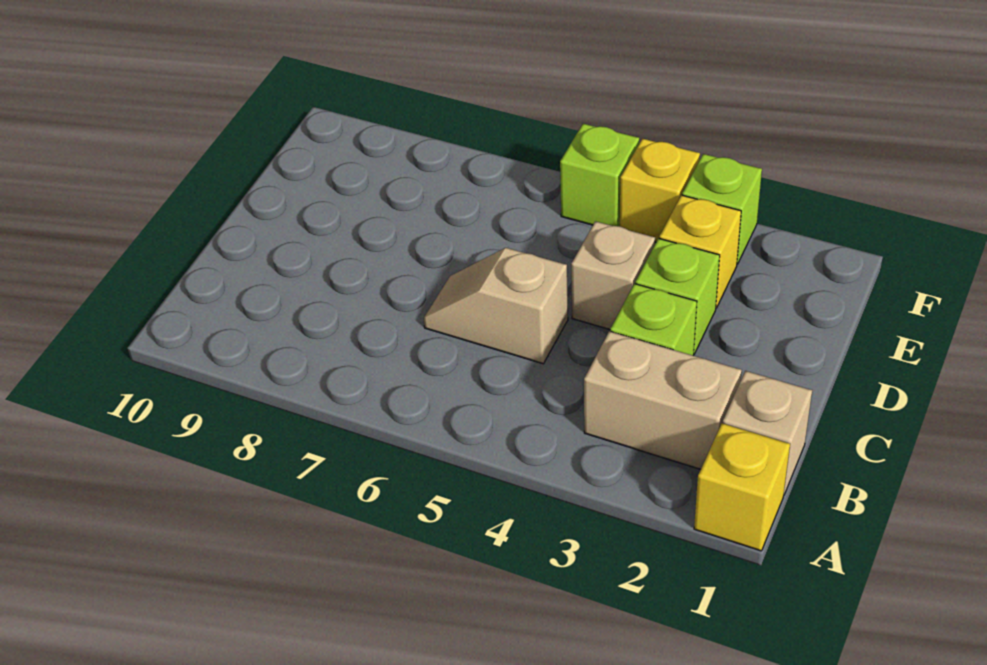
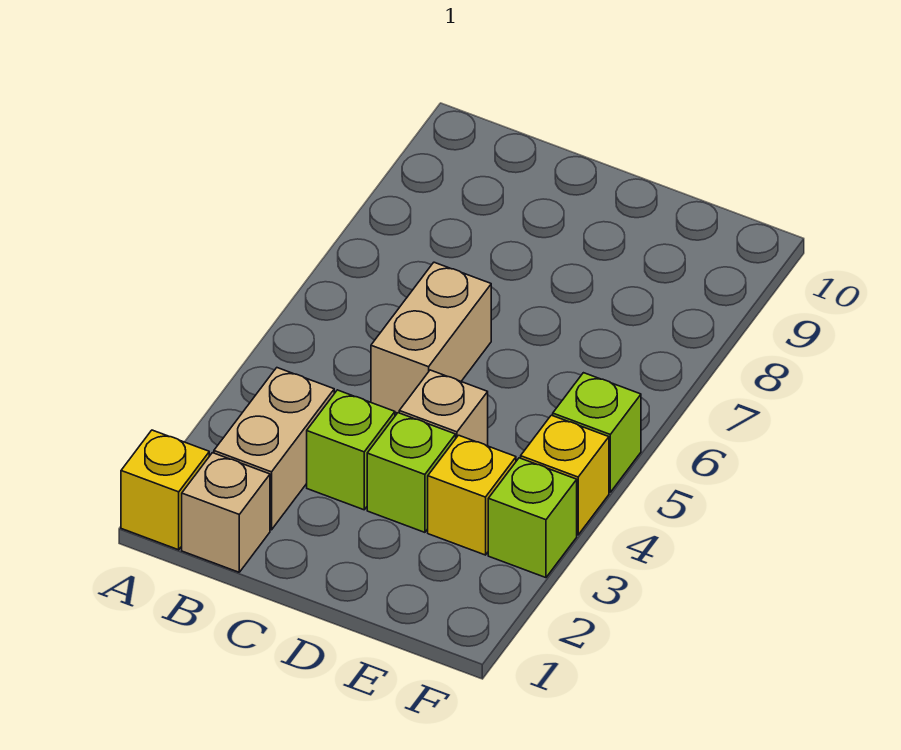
tan slope C5:C6 level 1 top 5 -> tan brick C5:C6 level 1

